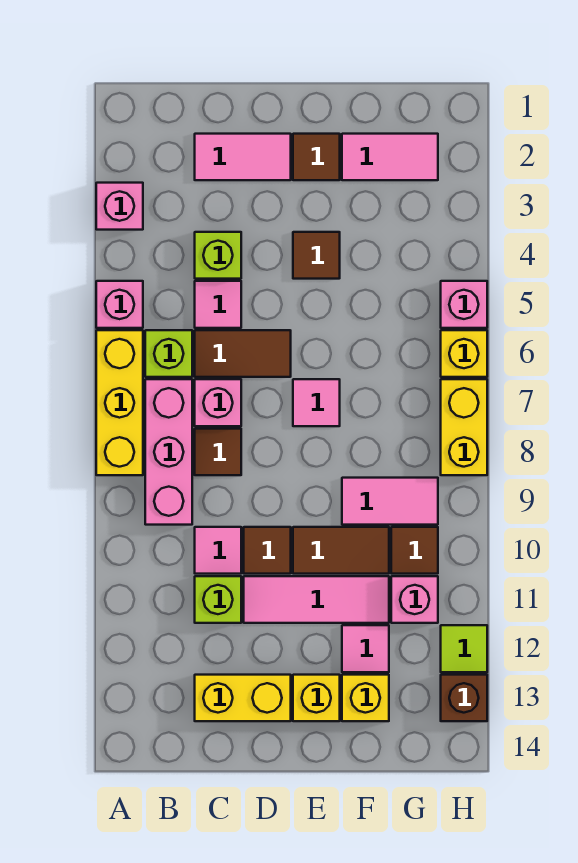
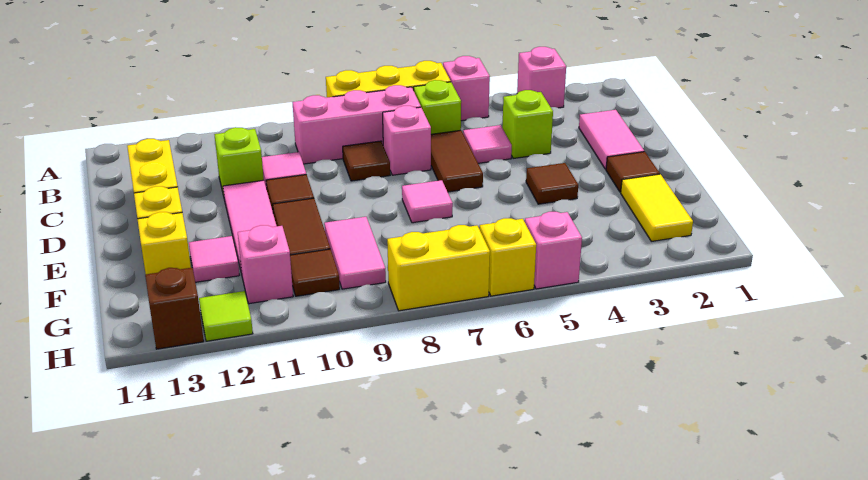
pink tile F2:G2 level 1 -> yellow tile F2:G2 level 1

